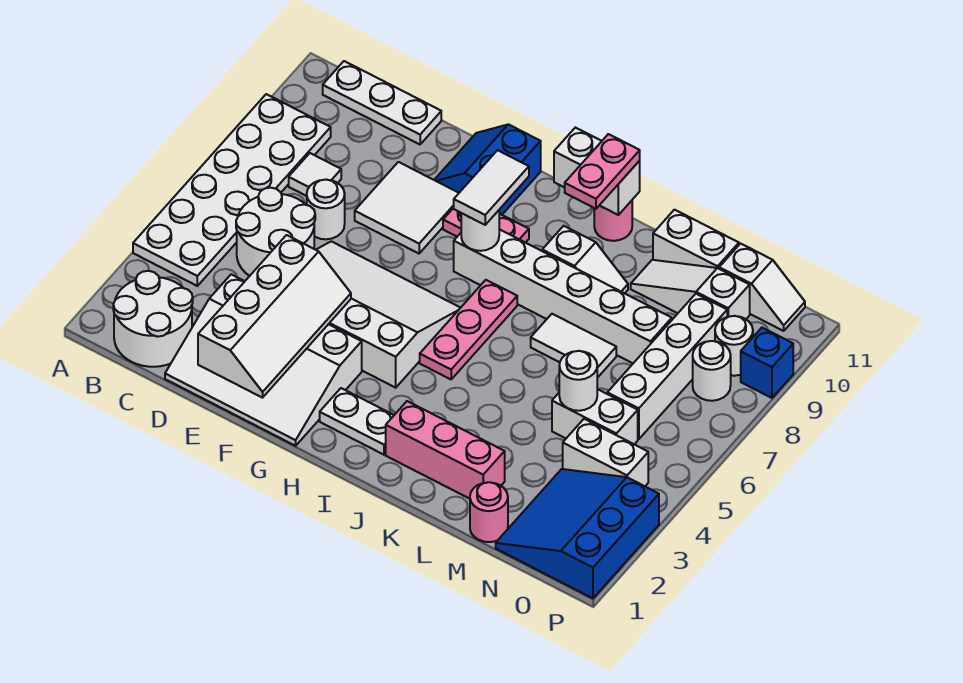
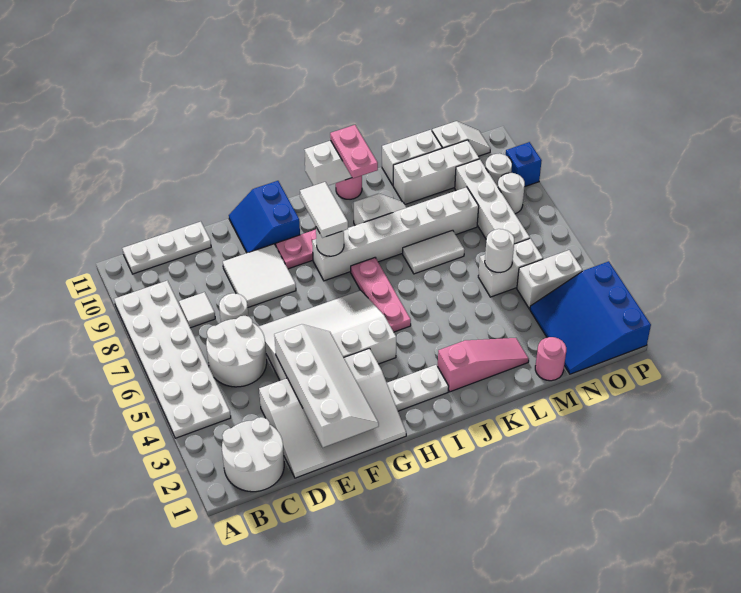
pink brick J2:L2 level 1 -> pink slope J2:L2 level 1 top J
white slope L10:N10 level 1 top N -> white brick L10:N10 level 1

